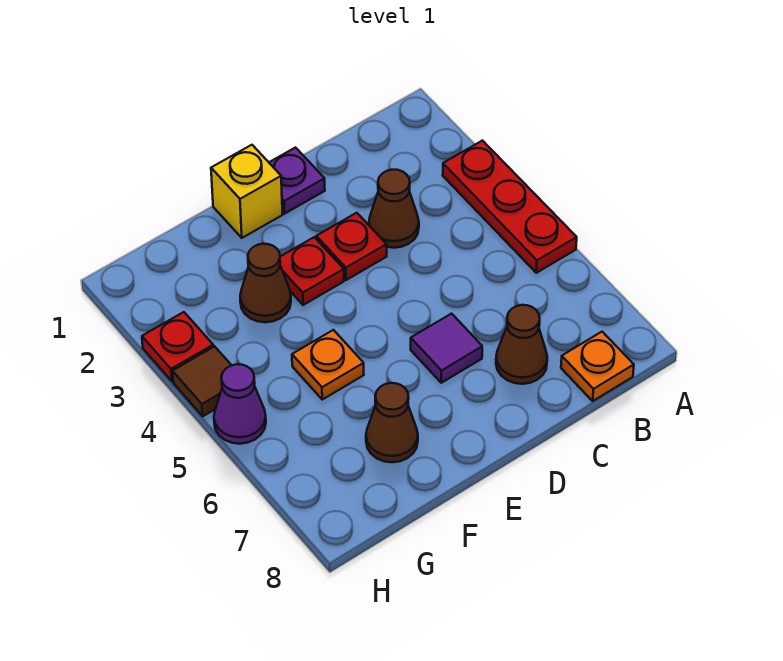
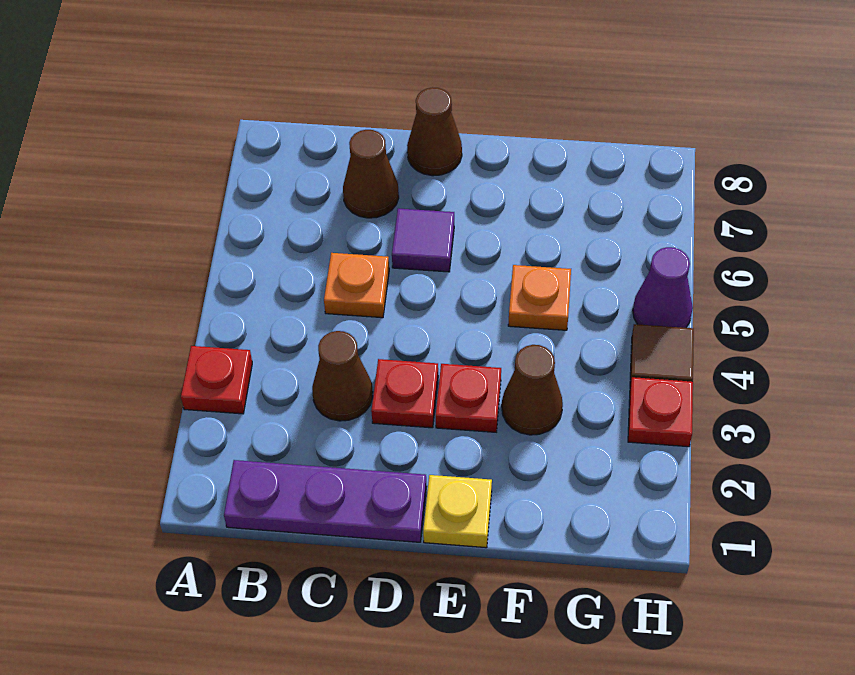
red plate A3:A5 level 1 -> red plate A3 level 1
orange plate B8 level 1 -> orange plate C5 level 1
purple plate D1 level 1 -> purple plate B1:D1 level 1
yellow brick E1 level 1 -> yellow plate E1 level 1
brown cone F7 level 1 -> brown cone D8 level 1

